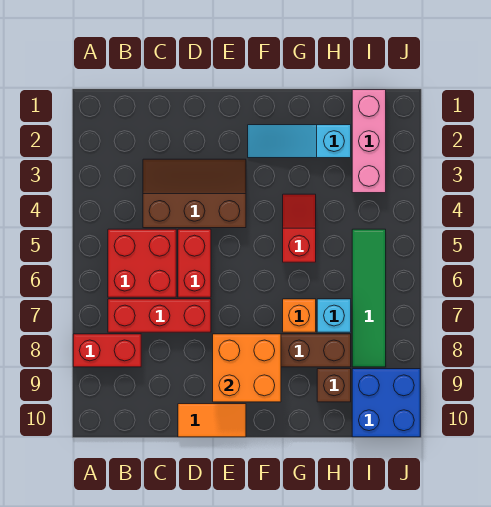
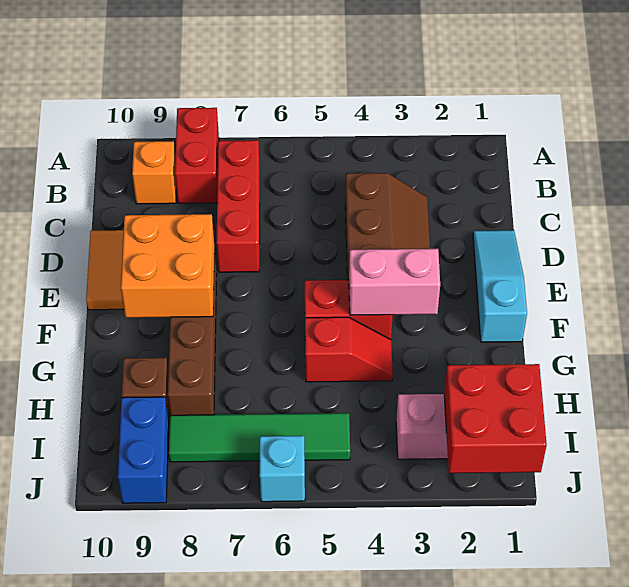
red brick B5:C6 level 1 -> red brick I1:J2 level 2
red brick D5:D6 level 1 -> red brick F4:F5 level 1
cyan slope F2:H2 level 1 top H -> cyan slope D1:F1 level 1 top F
none -> pink brick F3:F4 level 2
orange brick G7 level 1 -> orange brick B9 level 1
cyan brick H7 level 1 -> cyan brick J6 level 1
blue brick I9:J10 level 1 -> blue brick I9:J9 level 1

